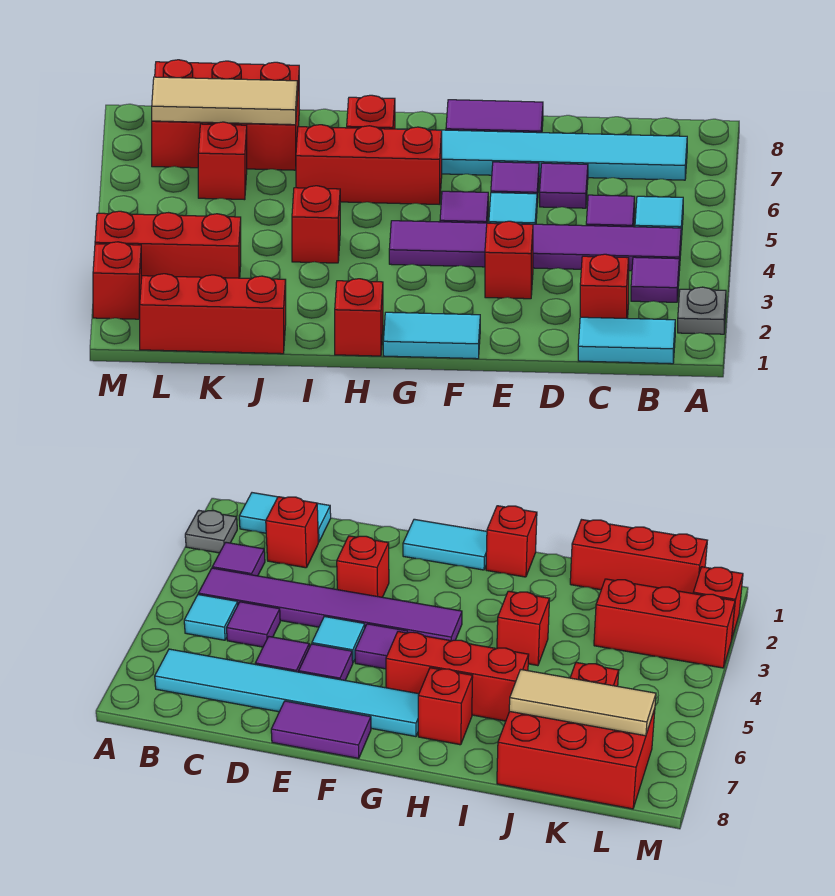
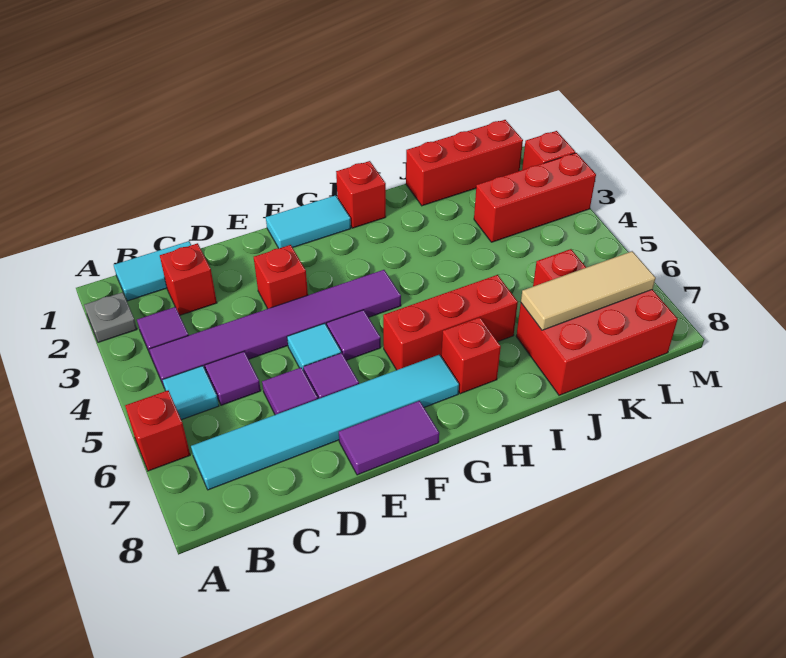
red brick I4 level 1 -> red brick A6 level 1

